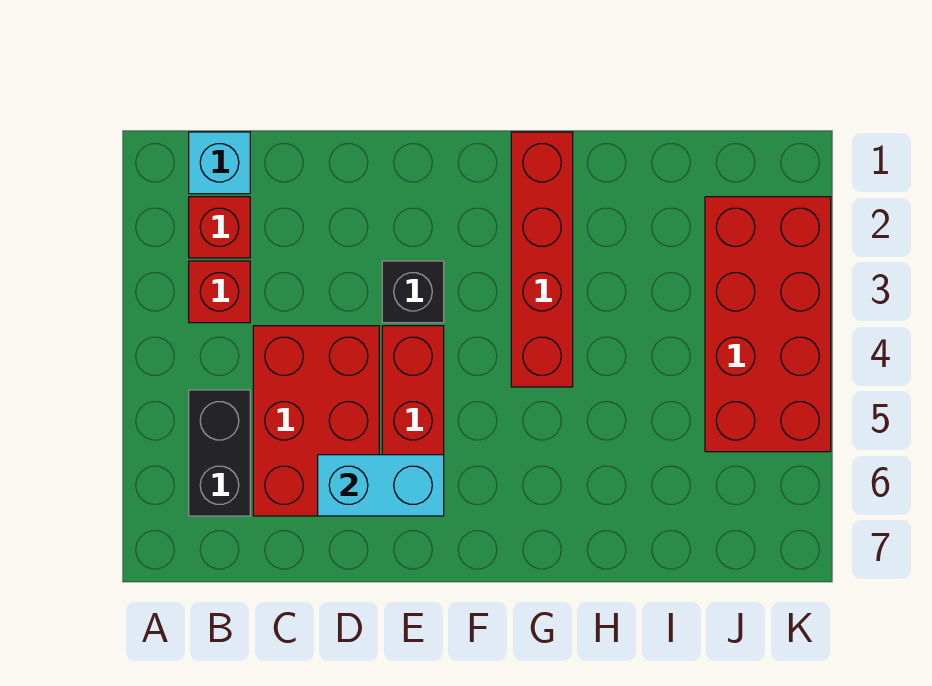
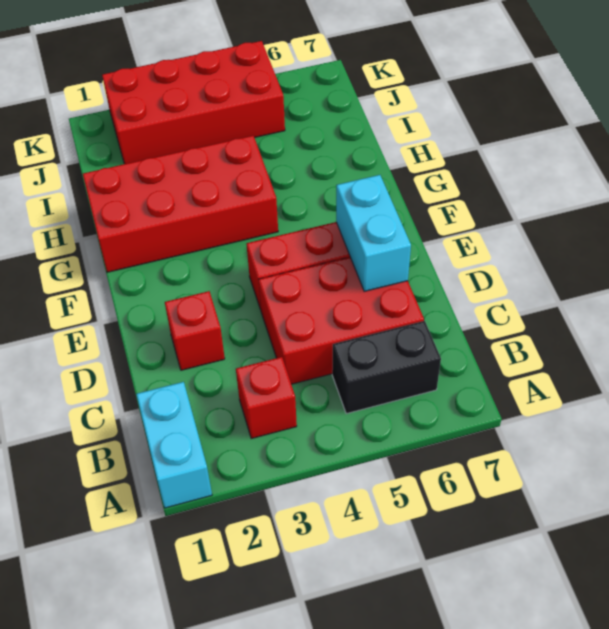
cyan brick B1 level 1 -> cyan brick A1:B1 level 1
red brick B2 level 1 -> red brick D2 level 1
black brick E3 level 1 -> none
red brick G1:G4 level 1 -> red brick G1:H4 level 1

